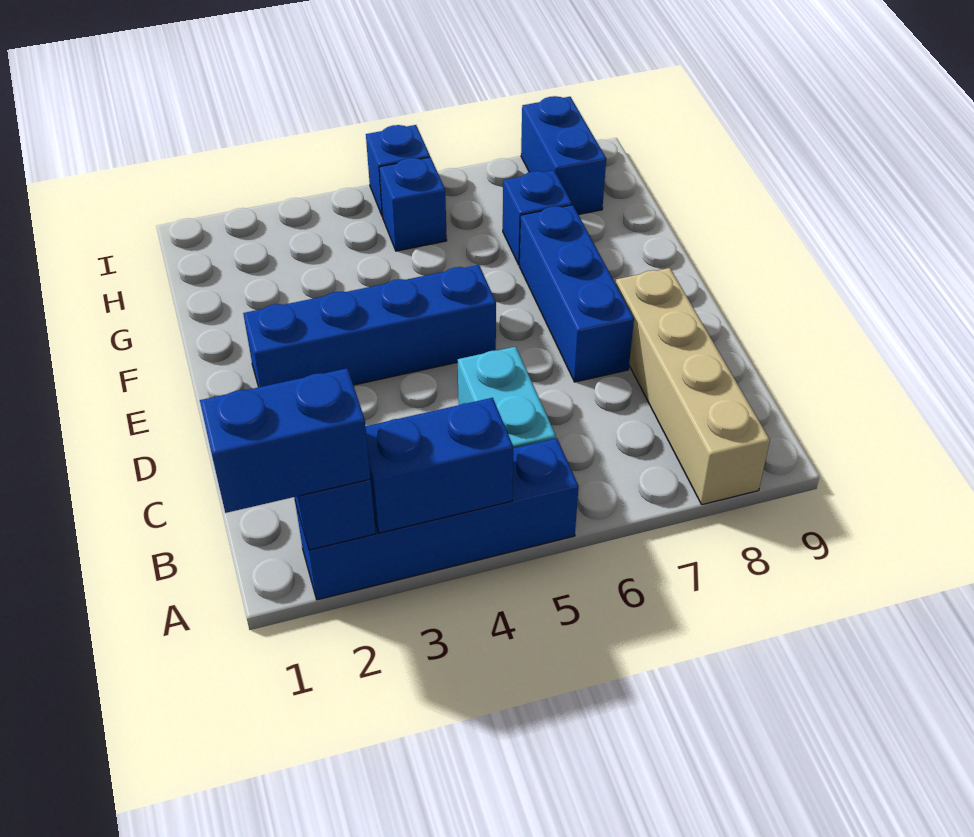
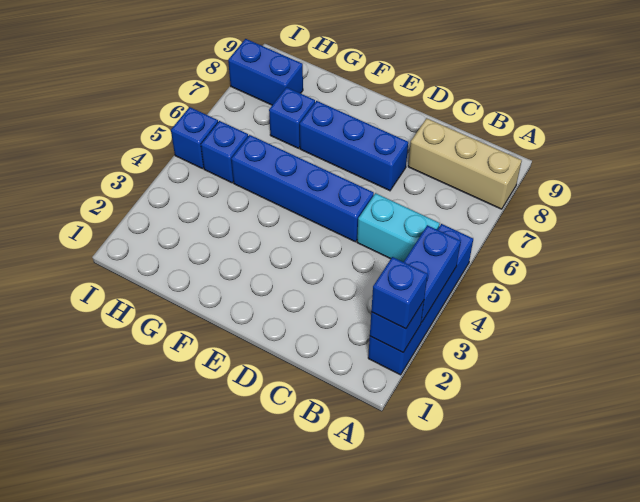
blue brick A1:A2 level 3 -> blue brick A2 level 3
tan brick A8:D8 level 1 -> tan brick A8:C8 level 1
blue brick E2:E5 level 1 -> blue brick D5:G5 level 1

